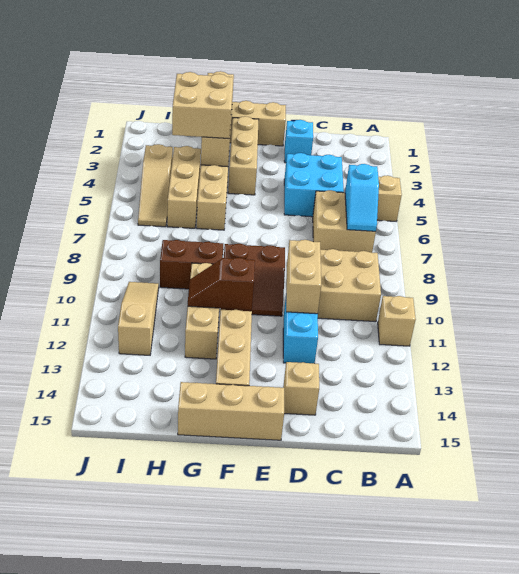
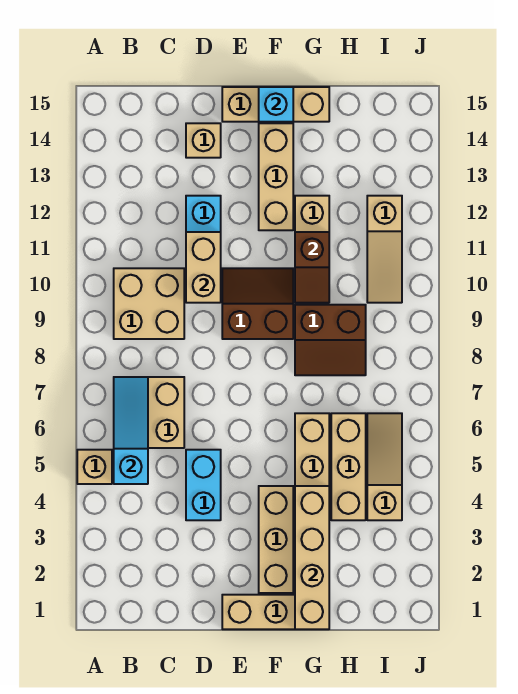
tan brick A11 level 1 -> none
cyan slope B6:B7 level 2 top 6 -> cyan slope B5:B7 level 2 top 5
cyan brick C4:D5 level 1 -> cyan brick D4:D5 level 1
cyan brick D2 level 1 -> cyan brick F15 level 2
brown slope F11:G11 level 2 top F -> brown slope G10:G11 level 2 top 11
tan brick G3:H4 level 3 -> none

